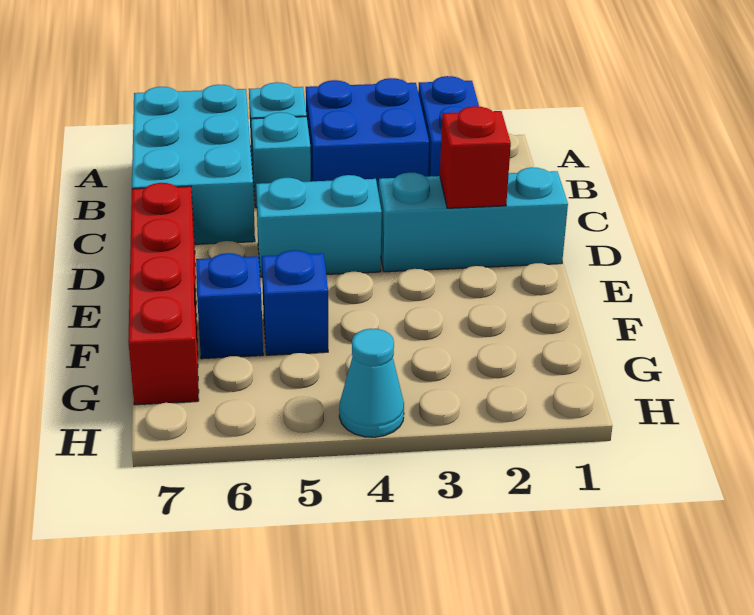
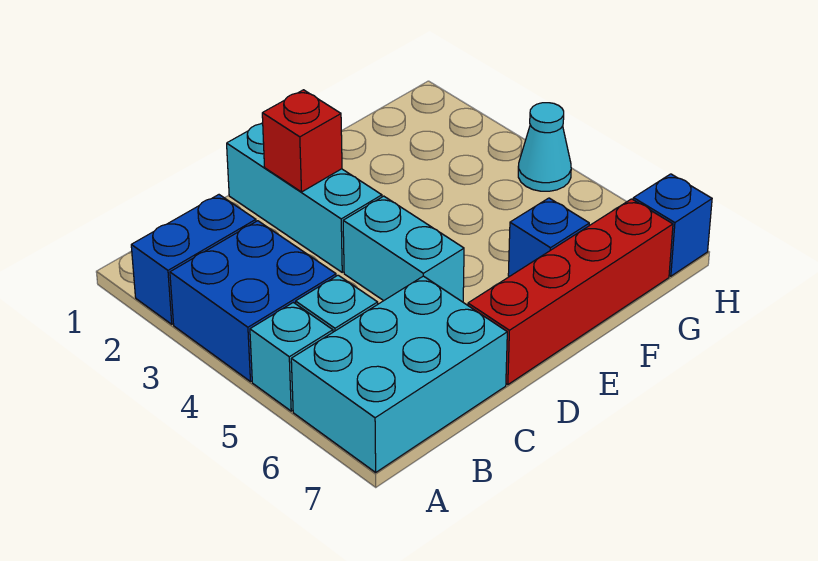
blue brick F5 level 1 -> blue brick H7 level 1

